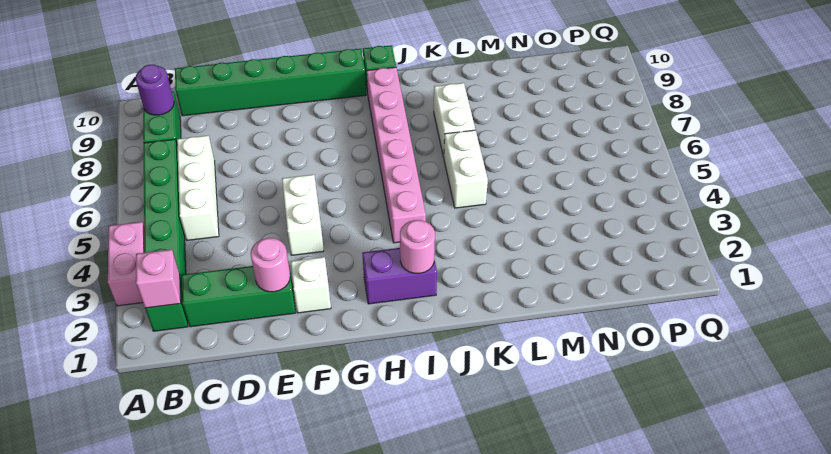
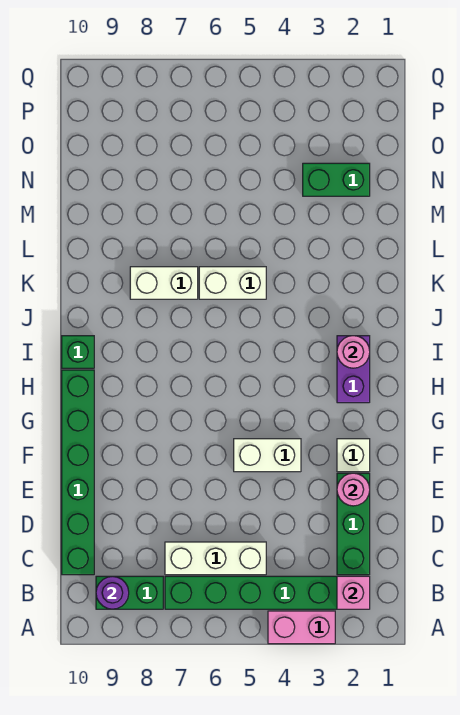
pink brick I4:I9 level 1 -> none
none -> green brick N2:N3 level 1

